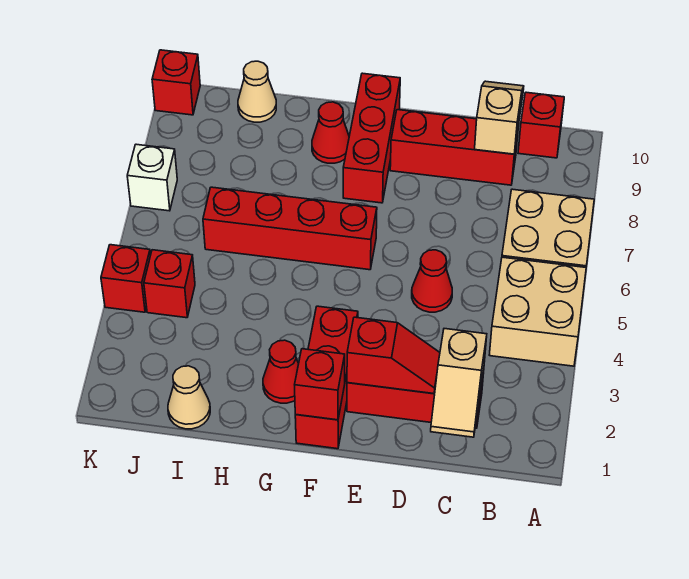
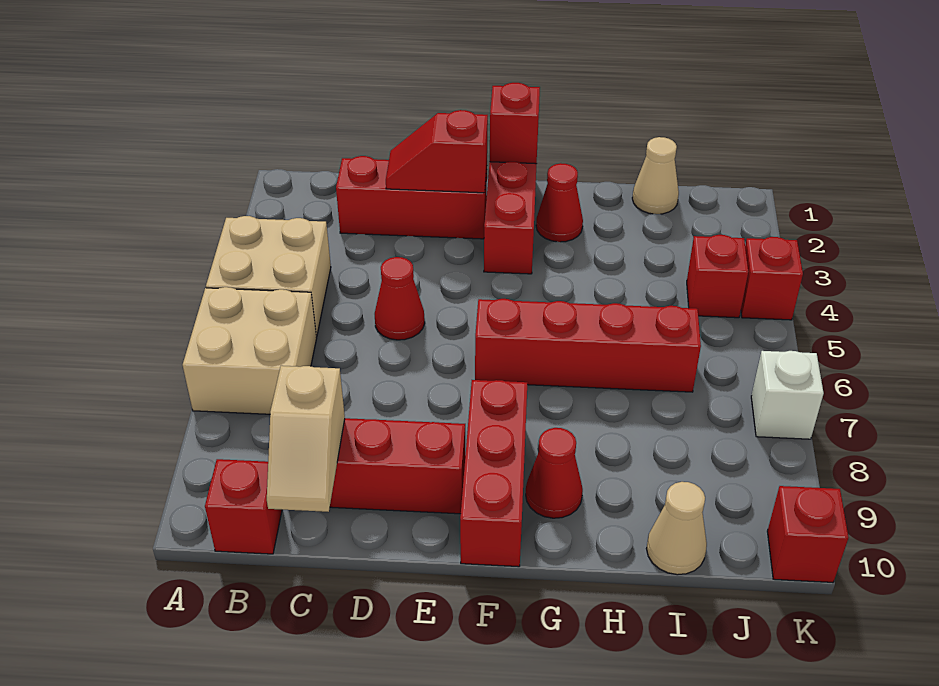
tan slope C1:C2 level 2 top 2 -> none

